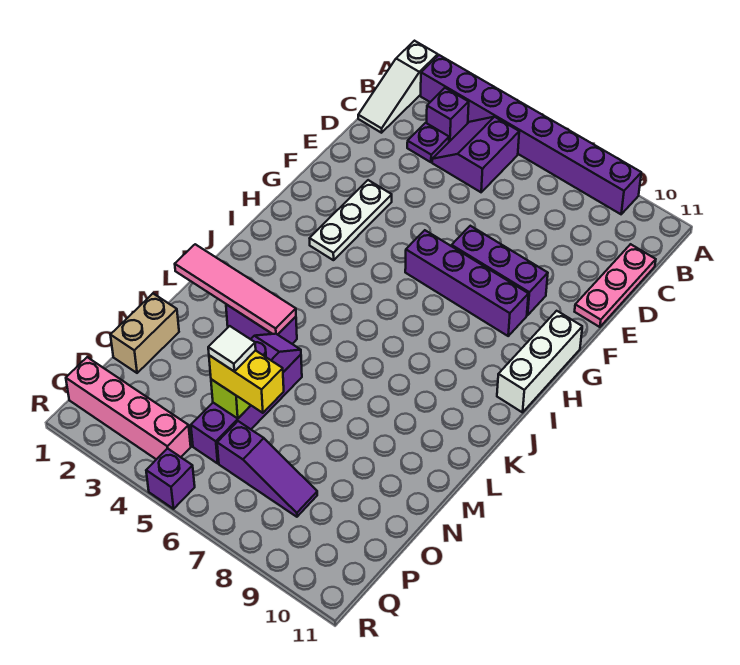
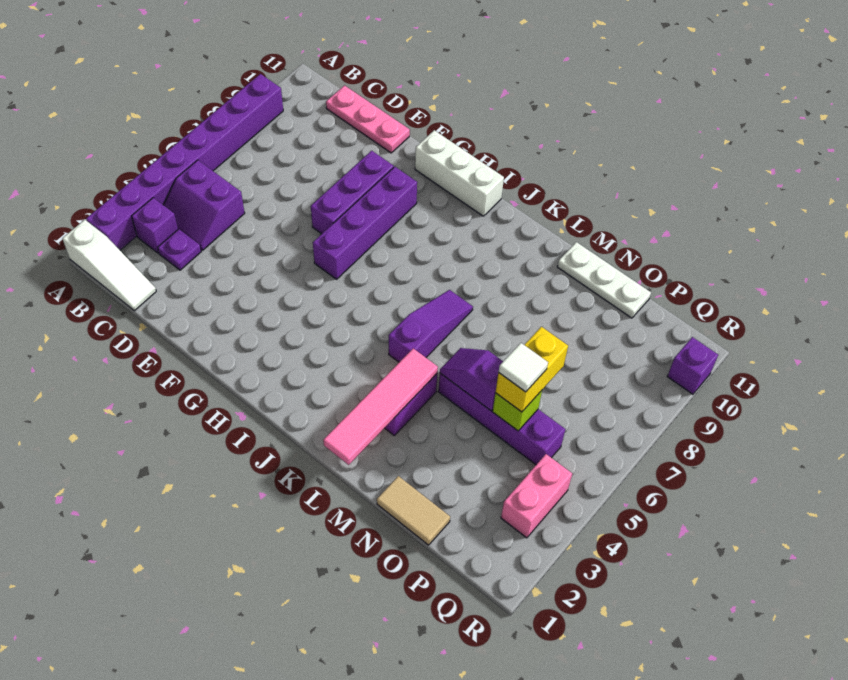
white plate F3:H3 level 1 -> white plate M11:O11 level 1
tan brick N1:O1 level 1 -> tan tile N1:O1 level 1
purple slope P6:P8 level 1 top 6 -> purple slope K5:K7 level 1 top 5
pink brick Q1:Q4 level 1 -> pink brick Q3:Q4 level 1
purple brick R5 level 1 -> purple brick R10 level 1

